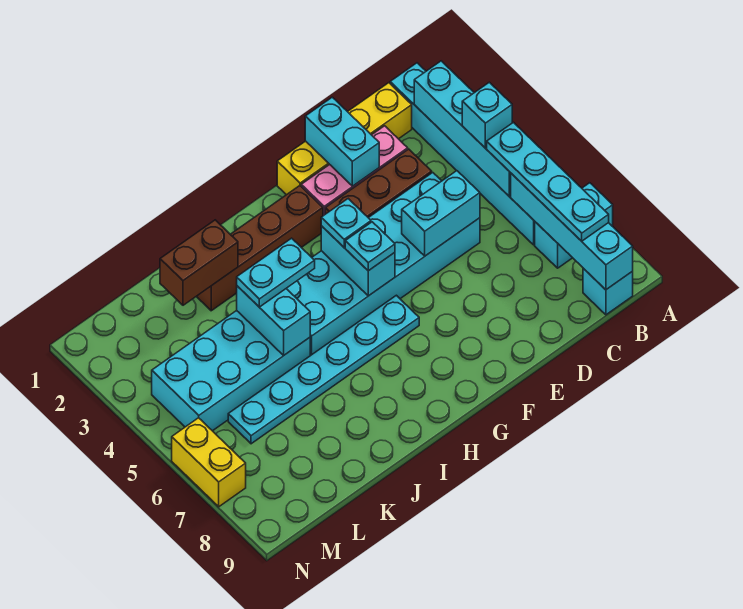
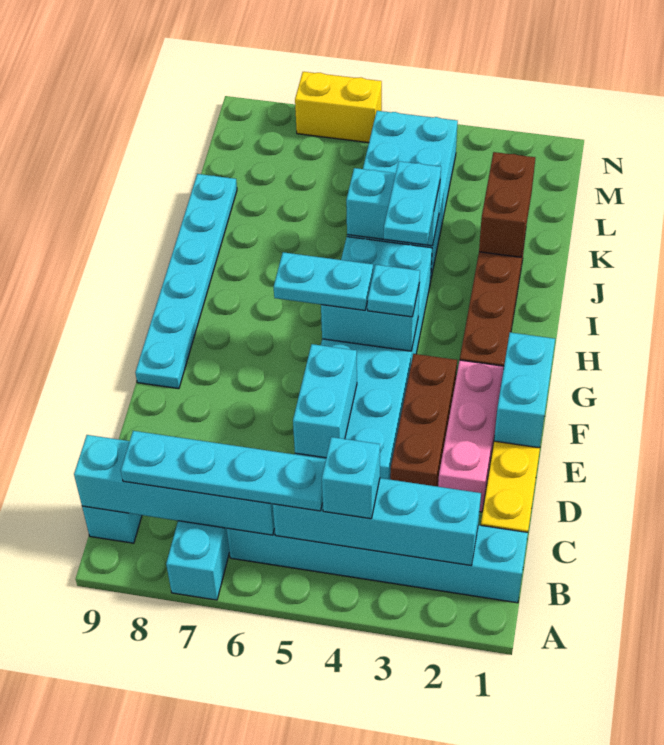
cyan brick E1:E2 level 2 -> cyan brick E1:F1 level 2
cyan plate G5 level 3 -> cyan plate G5:G6 level 3
cyan plate G6:L6 level 1 -> cyan plate F9:K9 level 1

